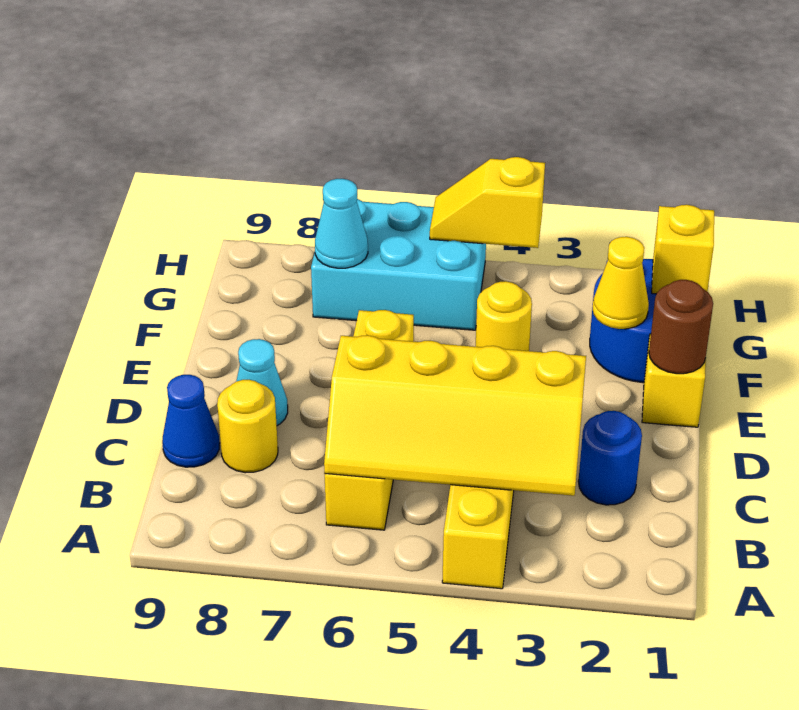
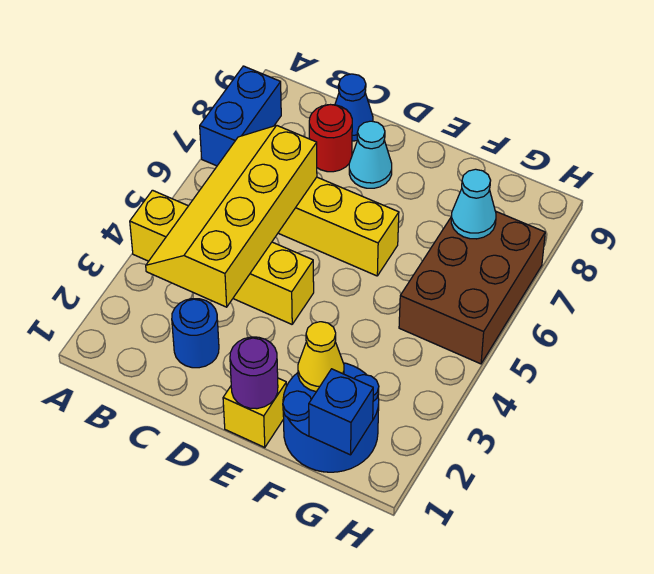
none -> blue brick A7:A8 level 1
yellow round brick C8 level 1 -> red round brick C8 level 1
brown round brick E1 level 2 -> purple round brick E1 level 2
yellow round brick F4 level 1 -> none
yellow brick G1 level 2 -> blue brick G1 level 2
cyan brick G5:H7 level 1 -> brown brick G5:H7 level 1
yellow slope H4:H5 level 2 top 4 -> none

